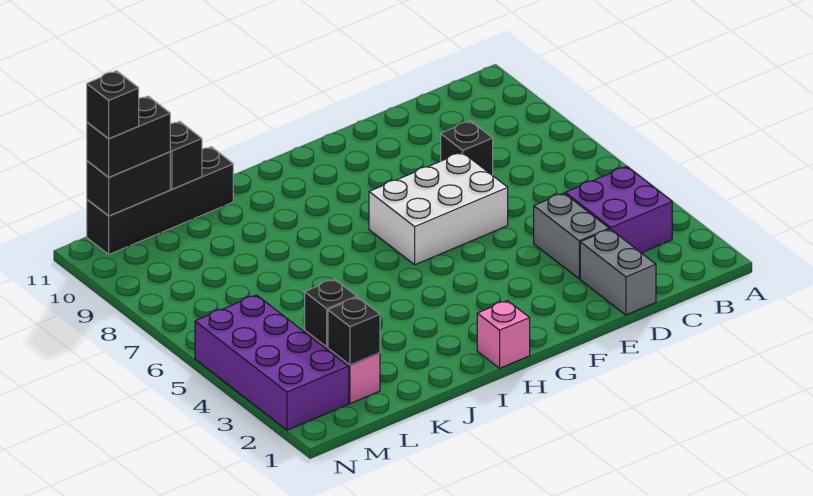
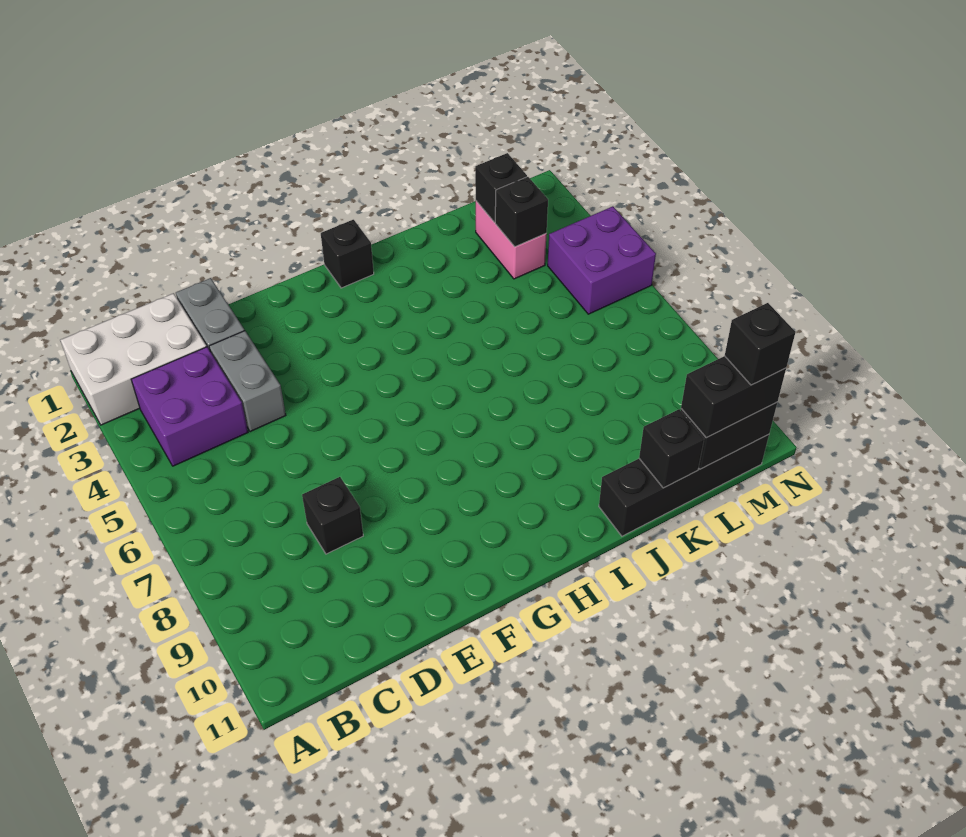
white brick E6:G7 level 1 -> white brick A1:C2 level 1
pink brick H1 level 1 -> black brick H1 level 1
purple brick M2:N5 level 1 -> purple brick M4:N5 level 1

